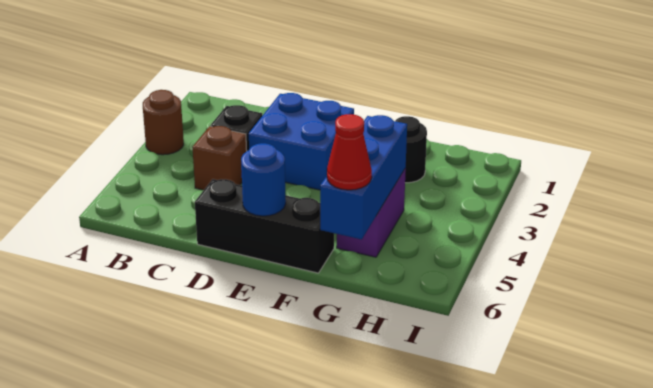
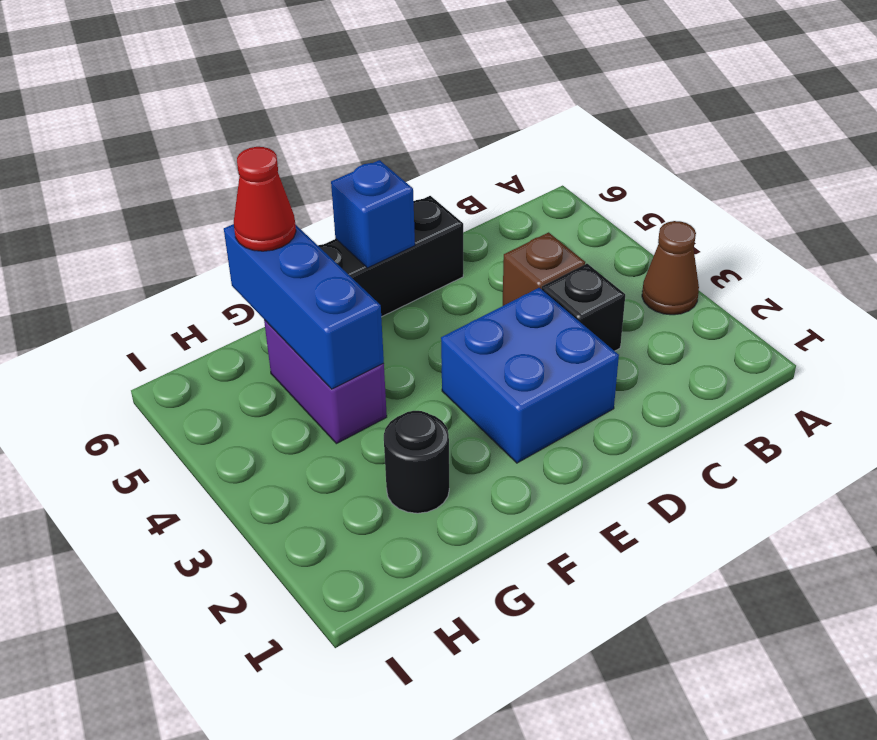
brown round brick A3 level 1 -> brown cone A3 level 1
blue round brick E6 level 2 -> blue brick E6 level 2

